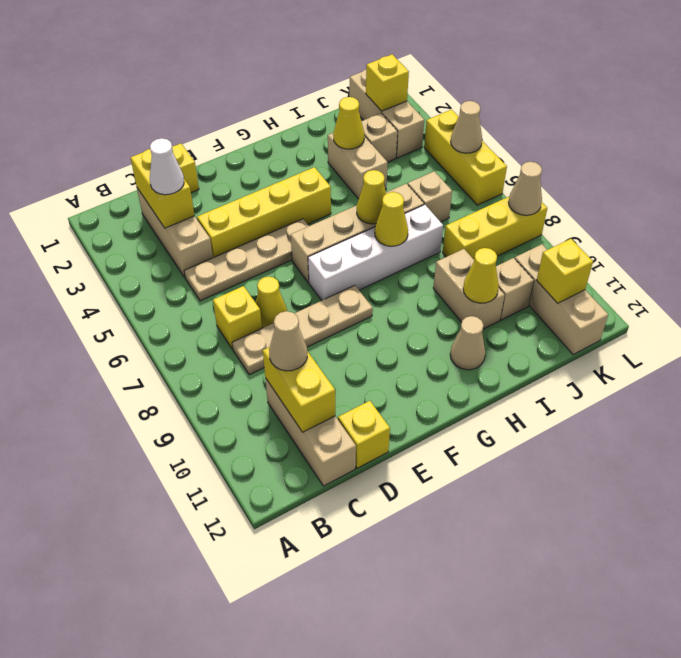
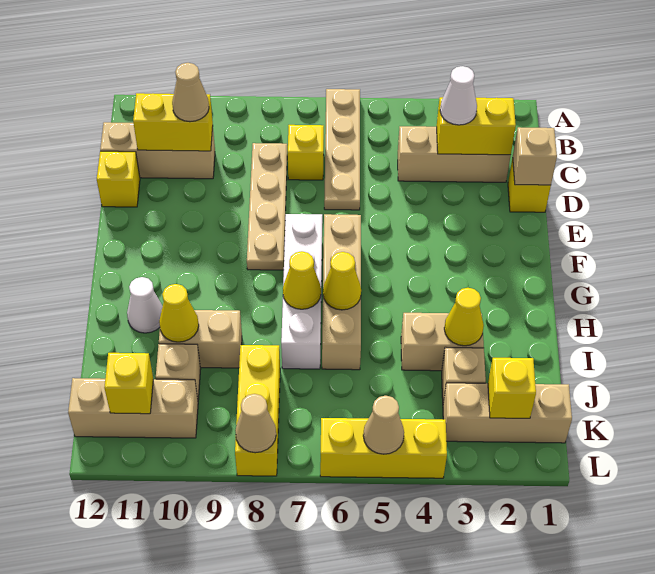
tan plate C5:F5 level 1 -> tan plate A6:D6 level 1
yellow brick D4:G4 level 1 -> none
yellow cone D7 level 1 -> none
tan cone H11 level 1 -> white cone H11 level 1
tan brick J6 level 1 -> tan brick D1 level 2

